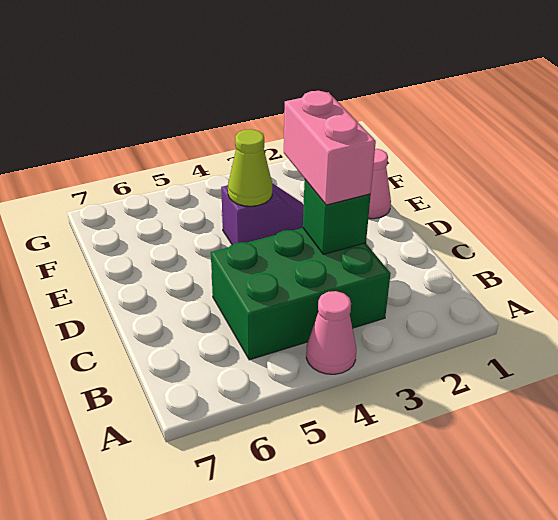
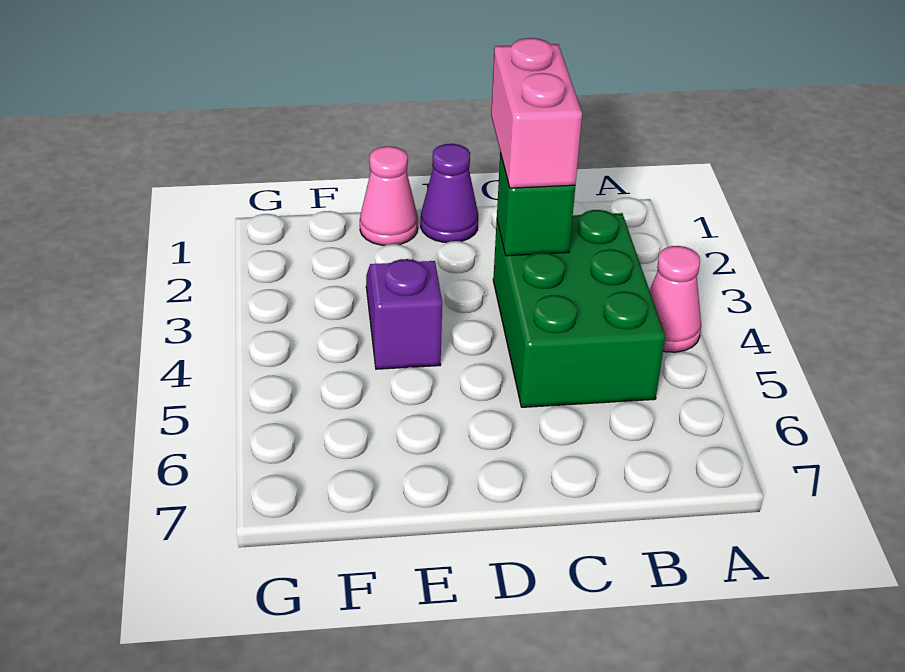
pink brick C3:D3 level 3 -> pink brick C2:C3 level 3
none -> purple cone D1 level 1
lime cone E4 level 2 -> none

